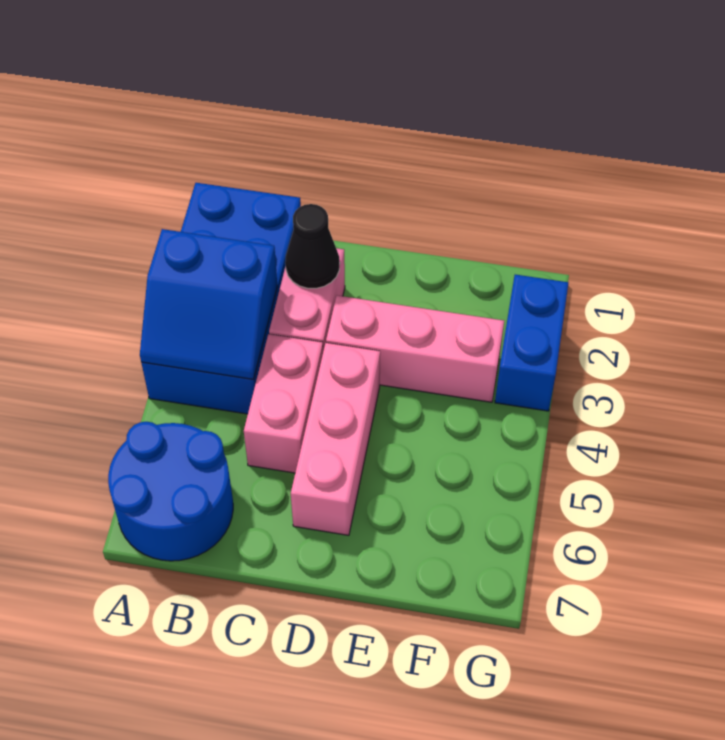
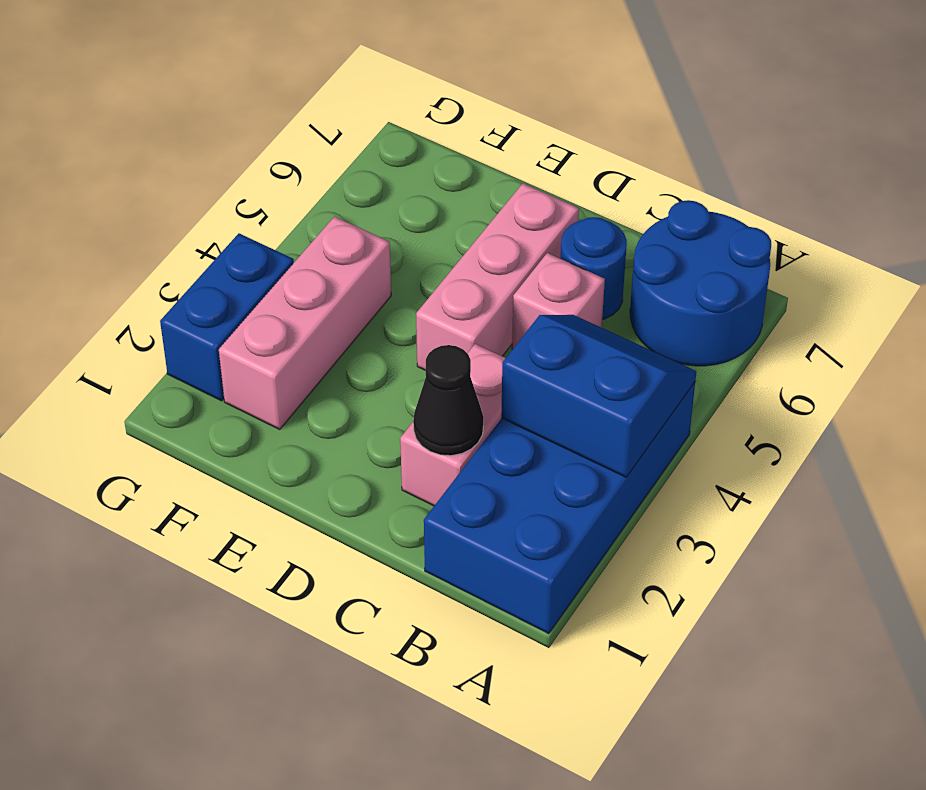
pink brick C4:C5 level 1 -> pink brick C5 level 1
none -> blue round brick C6 level 1
pink brick D3:F3 level 1 -> pink brick F2:F4 level 1

